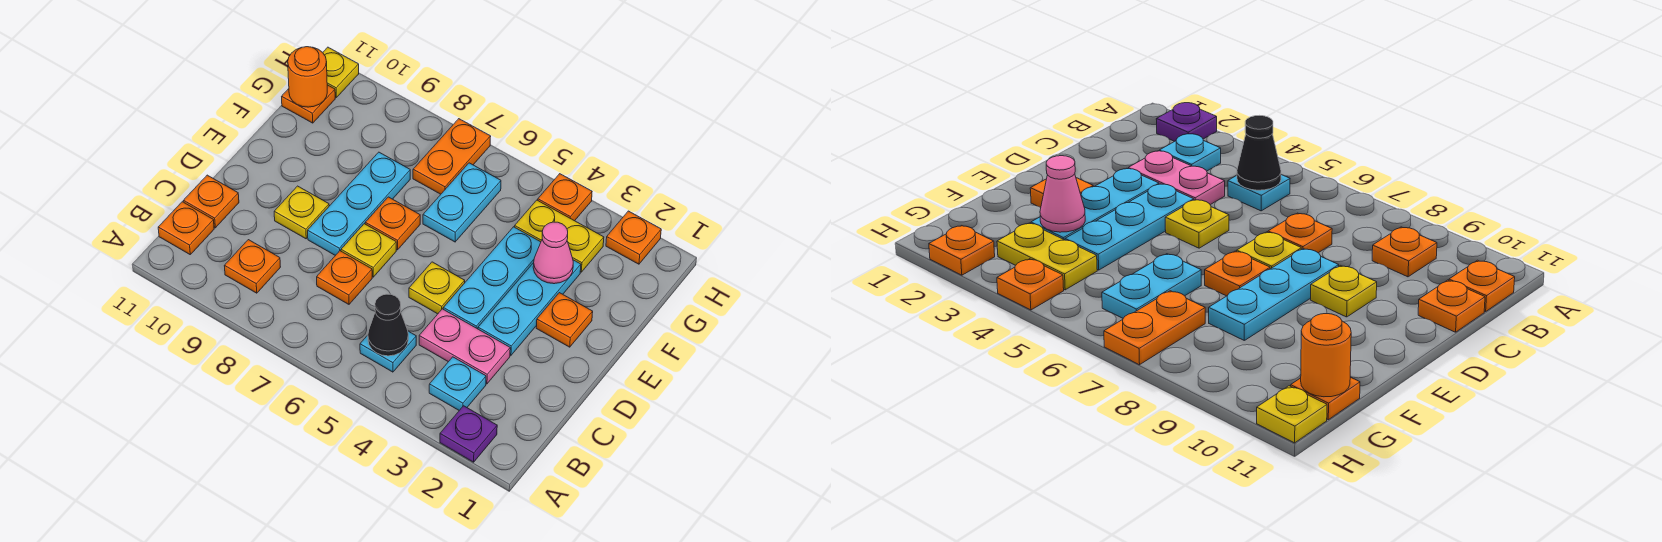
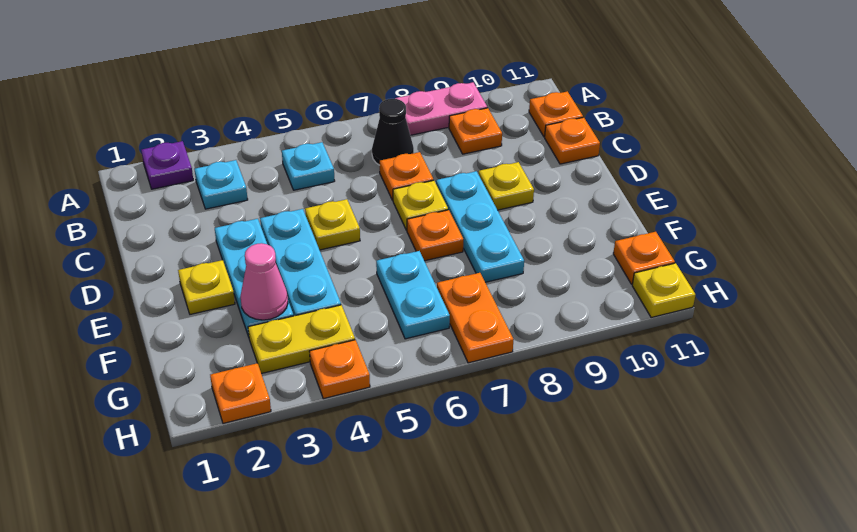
black cone B5 level 2 -> black cone B7 level 1
pink plate C3:C4 level 1 -> pink plate A8:A9 level 1
orange plate E2 level 1 -> yellow plate E2 level 1
orange round brick G11 level 2 -> none

